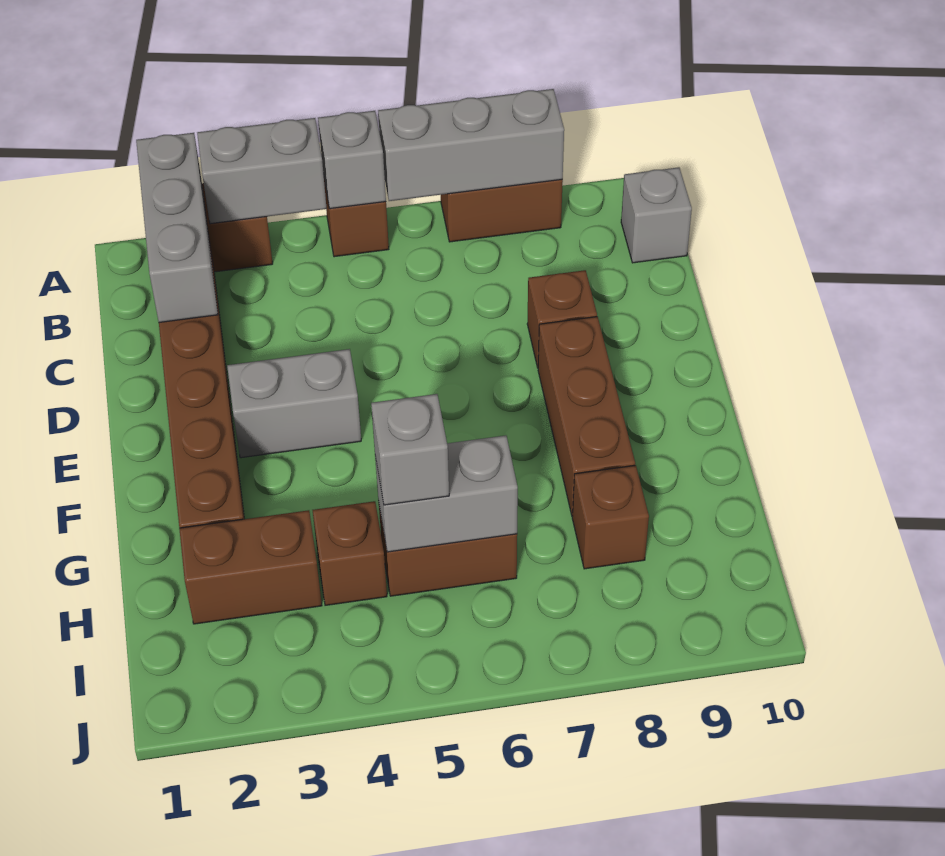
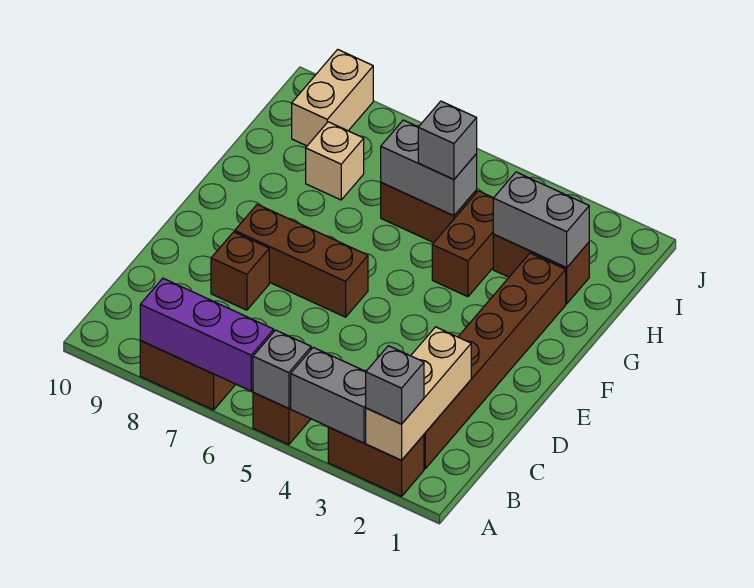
grey brick A2:C2 level 2 -> tan brick A2:C2 level 2
grey brick A6:A8 level 2 -> purple brick A6:A8 level 2
grey brick B10 level 1 -> grey brick A2 level 3
grey brick E3:E4 level 1 -> grey brick H2:H3 level 2
brown brick E8:G8 level 1 -> brown brick E6:E8 level 1
brown brick H4 level 1 -> brown brick G4:H4 level 1
brown brick H8 level 1 -> tan brick H8 level 1
none -> tan brick I9:J9 level 1

